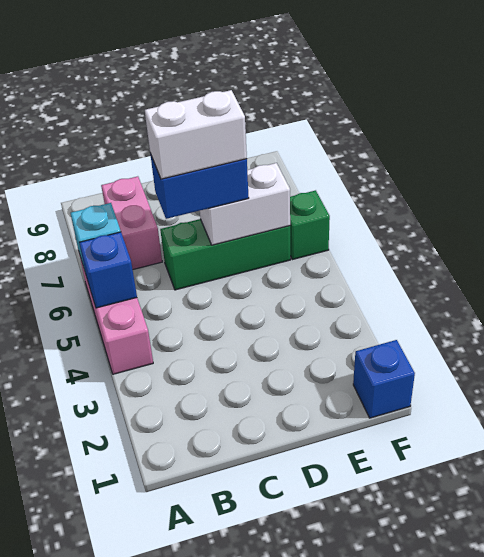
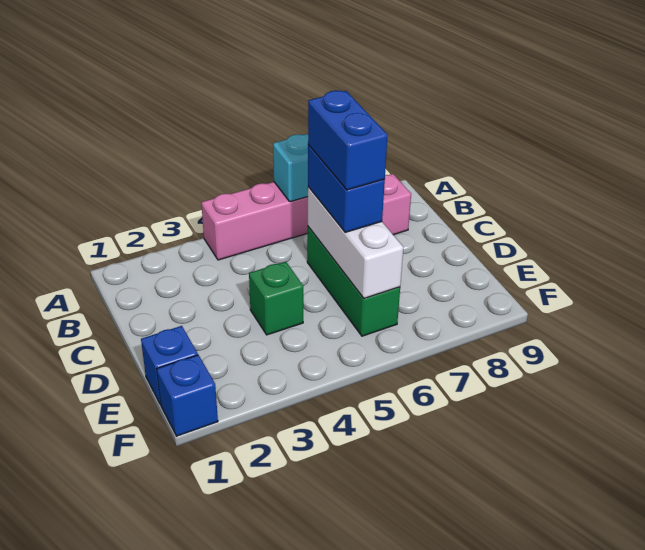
blue brick A5 level 2 -> blue brick E1 level 1
white brick C6:D6 level 4 -> blue brick C6:D6 level 4
white brick D6:E6 level 2 -> white brick C6:E6 level 2
green brick F6 level 1 -> green brick D4 level 1

